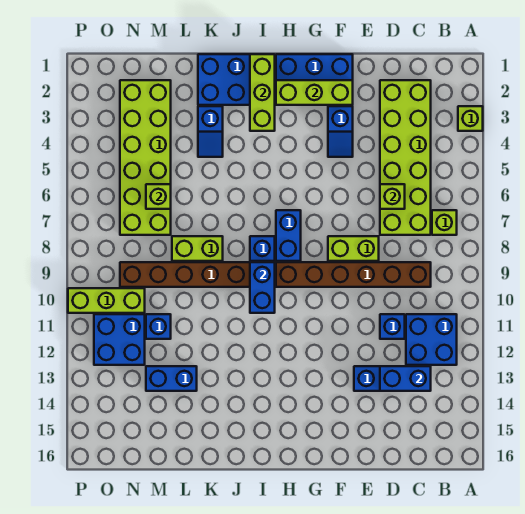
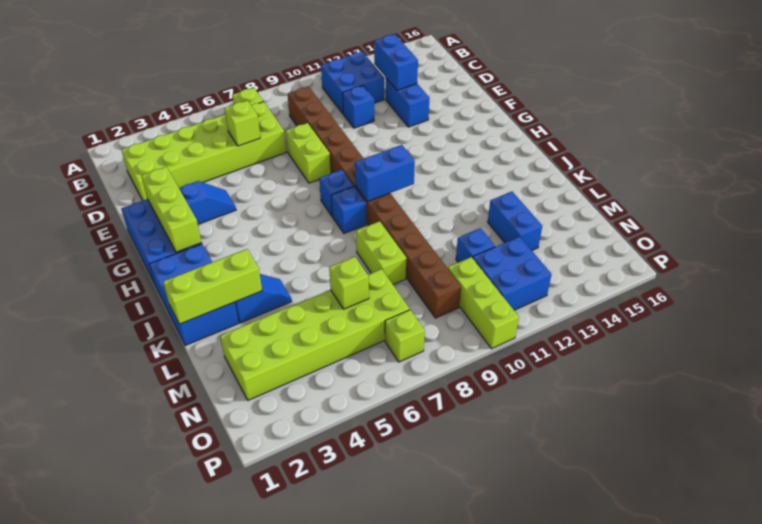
lime brick A3 level 1 -> lime brick O7 level 1
blue brick H7:H8 level 1 -> blue brick H8 level 1
lime brick I1:I3 level 2 -> lime brick K1:K3 level 2

